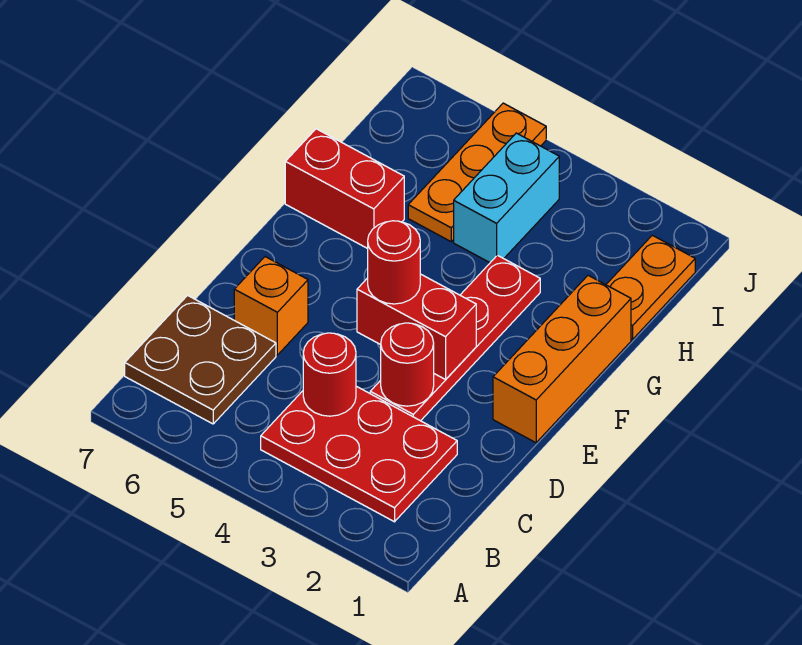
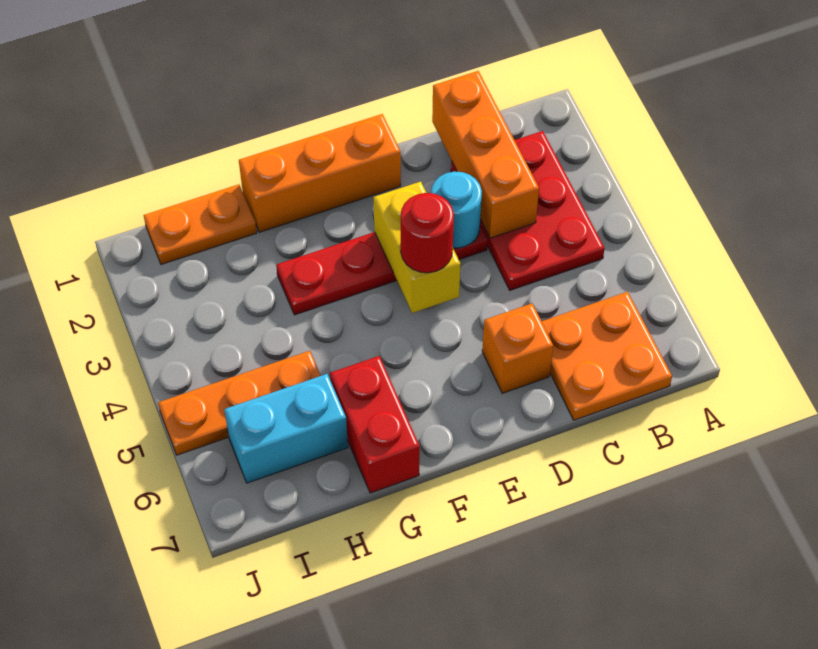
brown plate B6:C7 level 1 -> orange plate B6:C7 level 1
none -> orange brick C1:C3 level 2
red round brick C4 level 2 -> none
red round brick D3 level 2 -> cyan round brick D3 level 2
red brick E3:E4 level 2 -> yellow brick E3:E4 level 2
cyan brick H4:I4 level 1 -> cyan brick H6:I6 level 1

